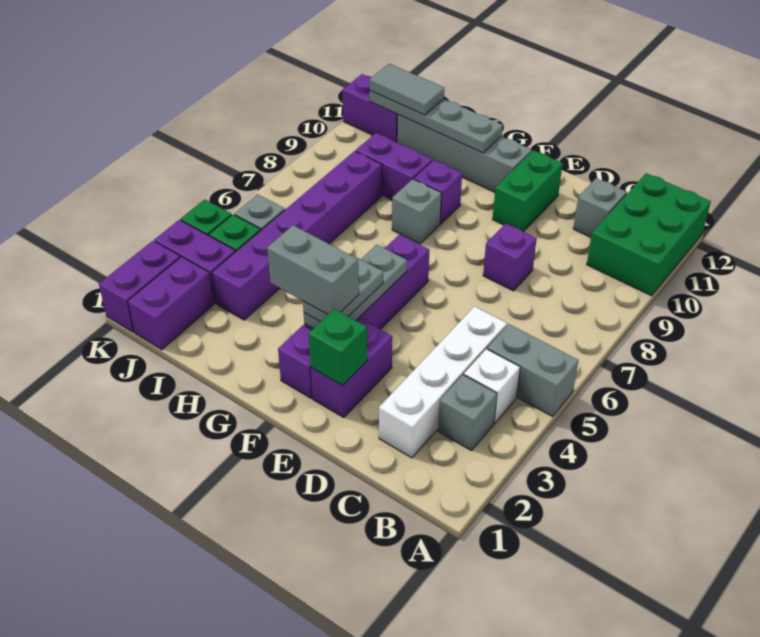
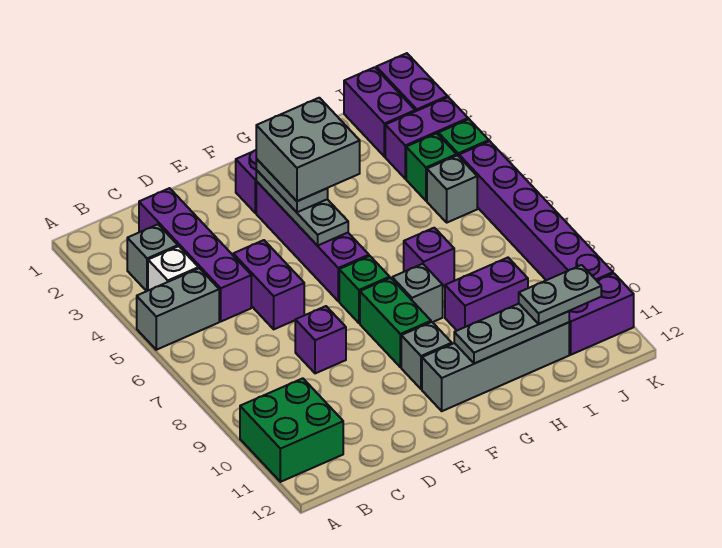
green brick A10:B12 level 1 -> green brick A10:B11 level 1
white brick C2:C5 level 1 -> purple brick C2:C5 level 1
grey brick C11 level 1 -> grey brick F10 level 1
purple brick E2:E3 level 1 -> purple brick D5:D6 level 1
green brick E2 level 2 -> green brick F7 level 1
green brick E10:E11 level 1 -> green brick F8:F9 level 1
grey brick F3:G3 level 4 -> grey brick F3:G4 level 4
purple brick G9 level 1 -> purple brick H7 level 1
grey plate G11:J11 level 2 -> grey plate G11:I11 level 2
purple brick I3:I8 level 1 -> purple brick K5:K10 level 1
grey tile I11:J11 level 3 -> grey plate I11:J11 level 3

